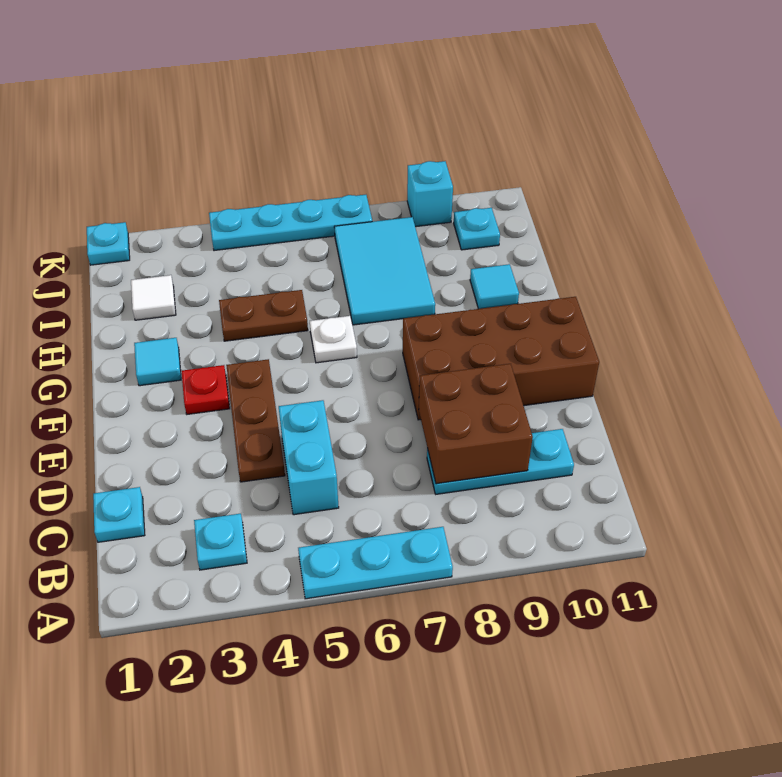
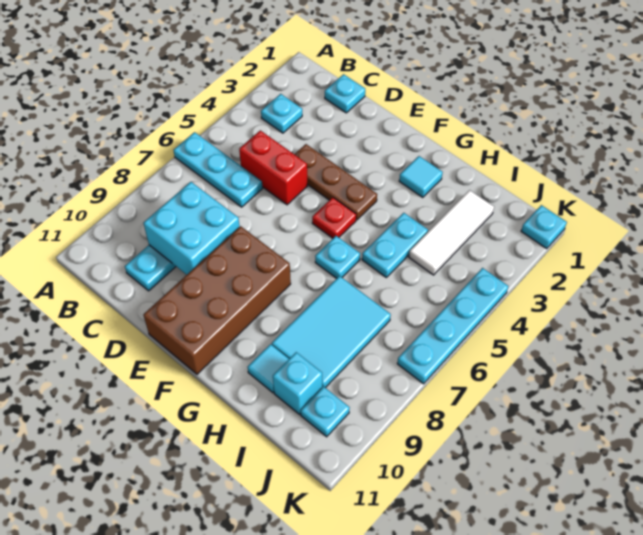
cyan plate A5:A7 level 1 -> cyan plate A6:C6 level 1
cyan brick C5:D5 level 1 -> red brick C5:D5 level 1
brown brick C8:D9 level 2 -> cyan brick C8:D9 level 2
red plate F3 level 1 -> red plate F5 level 1
white plate G6 level 1 -> cyan plate G6 level 1
brown plate H4:H5 level 1 -> cyan plate H4:H5 level 1
cyan tile H7:J8 level 1 -> cyan tile H7:I9 level 1
white tile I2 level 1 -> white tile I2:I4 level 1
cyan brick K9 level 1 -> cyan brick I10 level 1

